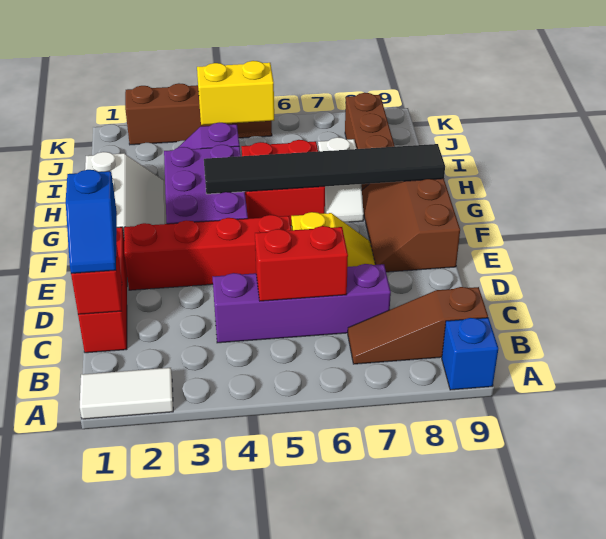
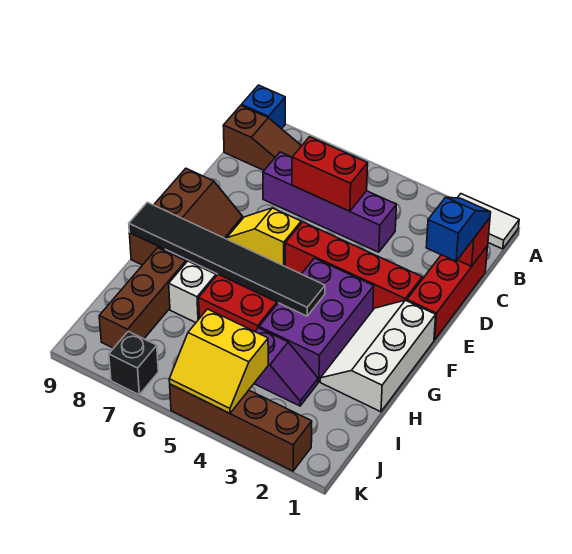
none -> black brick K7 level 1

